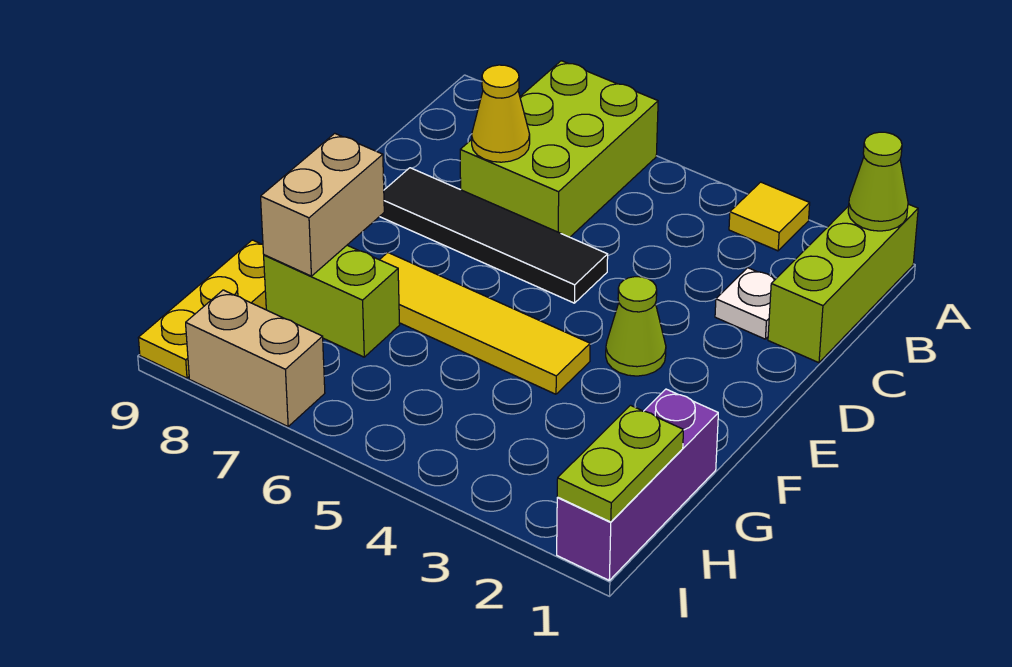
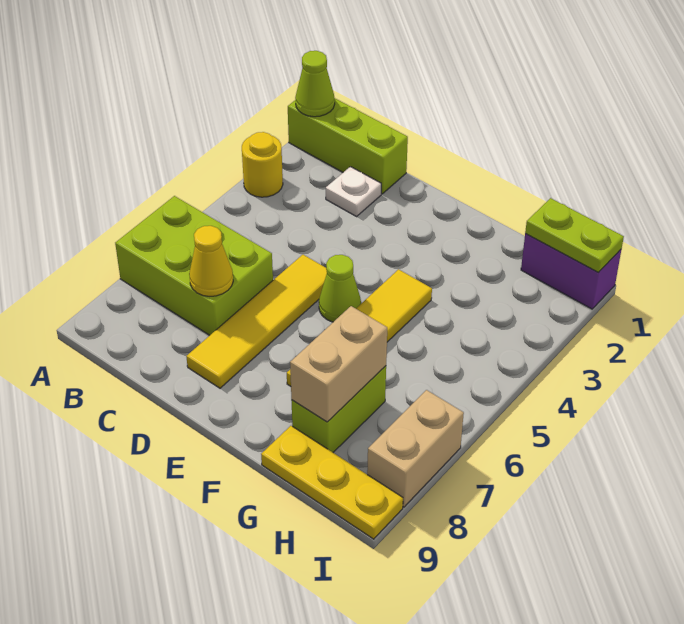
yellow tile A3 level 1 -> yellow round brick A3 level 1
black tile D5:D8 level 1 -> yellow tile D5:D8 level 1
lime cone E3 level 1 -> lime cone E5 level 1
tan brick F8:G8 level 2 -> tan brick G7:G8 level 2
purple brick G1:I1 level 1 -> purple brick H1:I1 level 1

